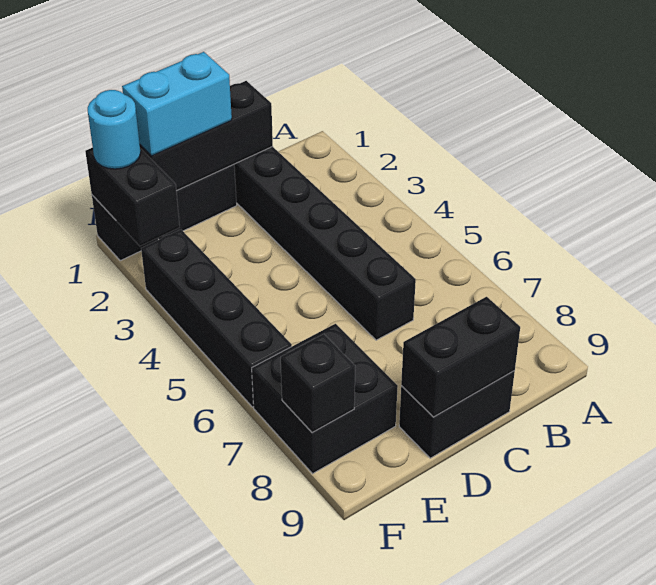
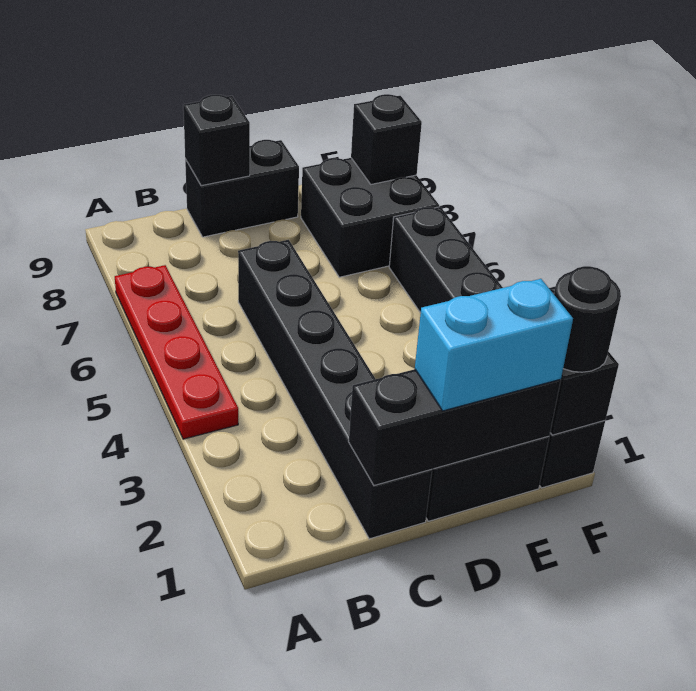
none -> red plate A4:A7 level 1
black brick C9:D9 level 2 -> black brick C9 level 2
cyan round brick F1 level 3 -> black round brick F1 level 3

